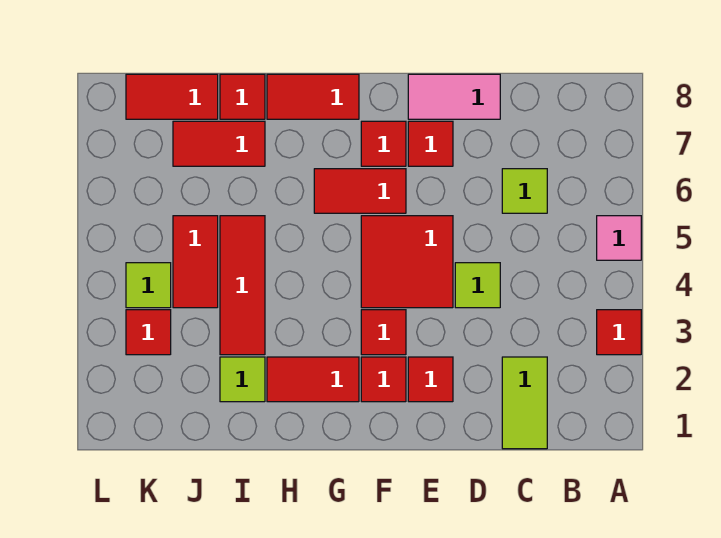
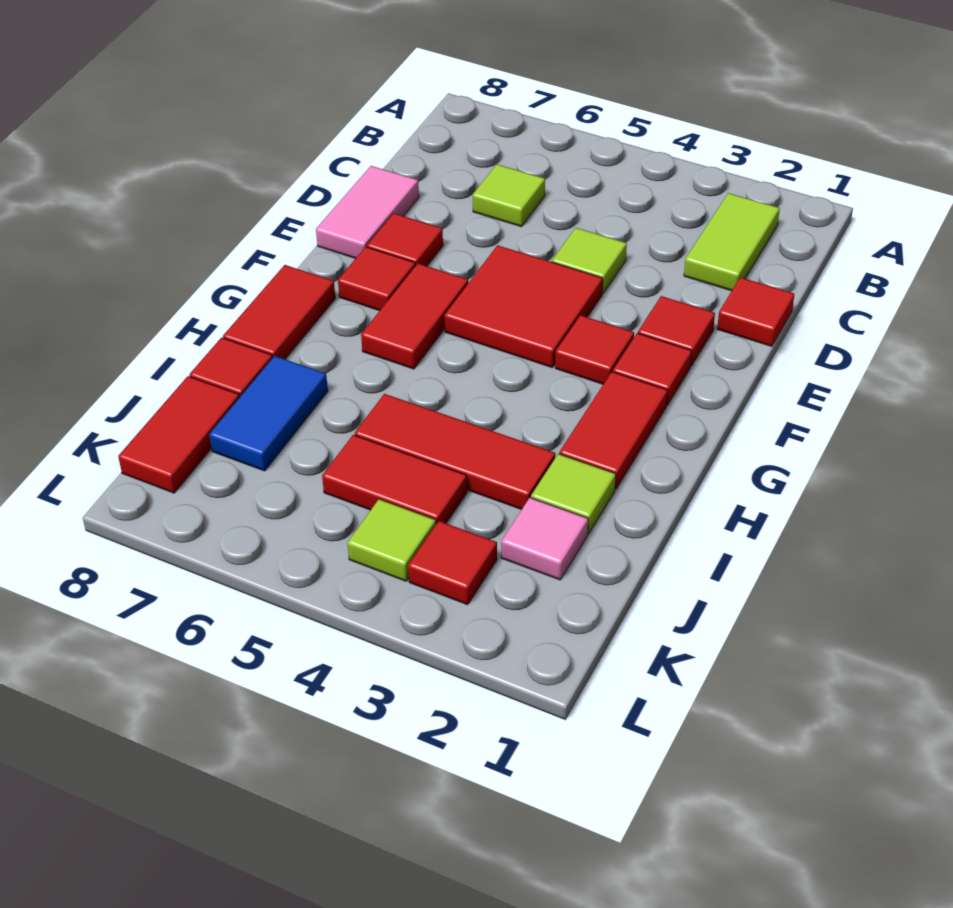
red tile A3 level 1 -> red tile D1 level 1
pink tile A5 level 1 -> pink tile J2 level 1
lime tile C1:C2 level 1 -> lime tile B2:C2 level 1
red tile I7:J7 level 1 -> blue tile I7:J7 level 1

